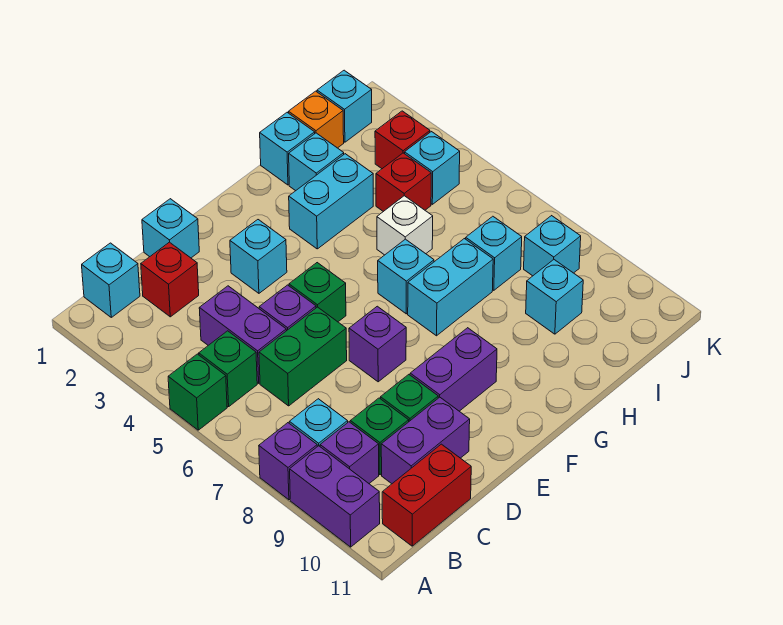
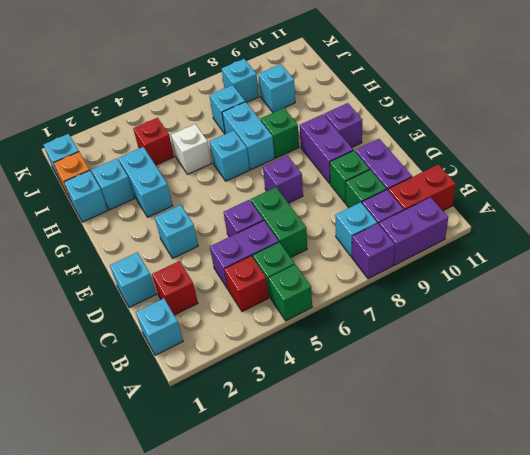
red brick B11:C11 level 1 -> red brick B10:B11 level 1
green brick E5 level 1 -> green brick G8 level 1
none -> purple brick F10 level 1
red brick J3 level 1 -> red brick B4 level 1
cyan brick J4 level 1 -> none

